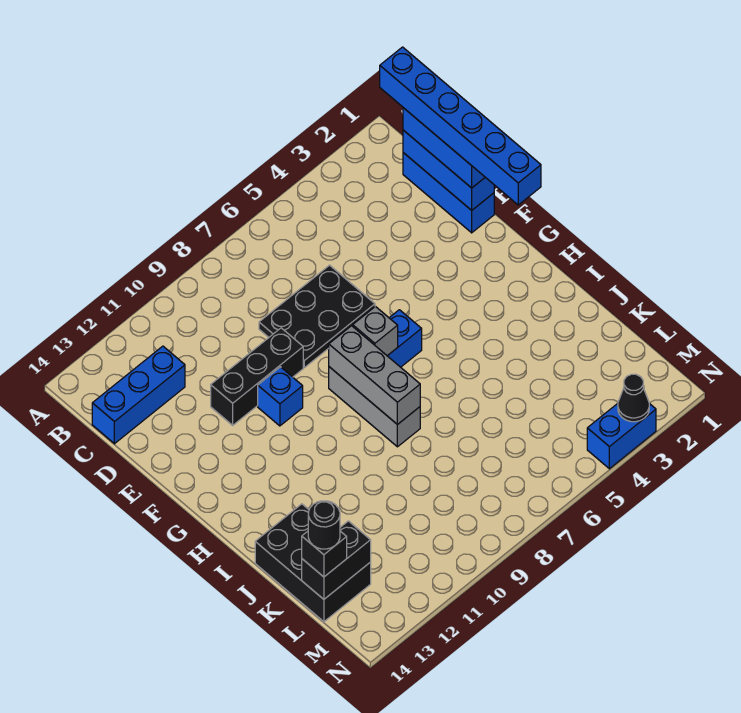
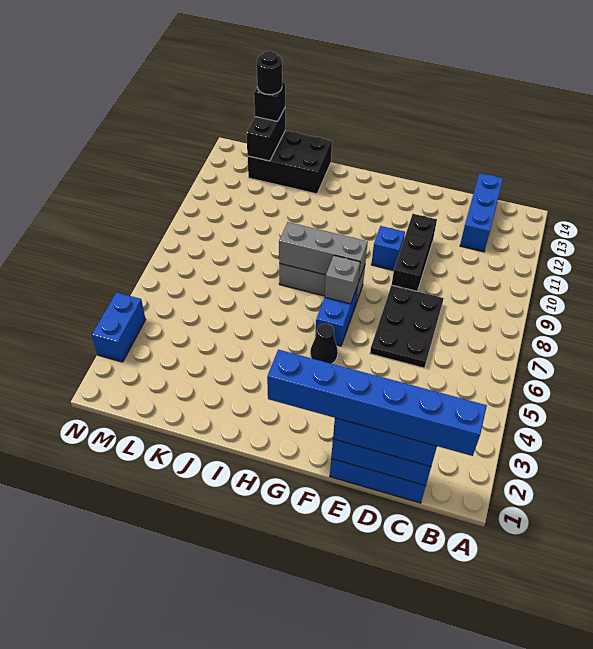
black cone N3 level 2 -> black cone G5 level 1

